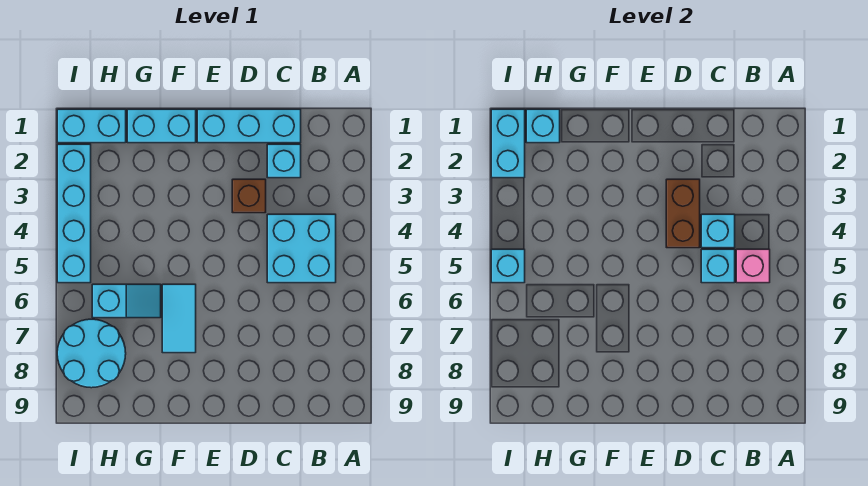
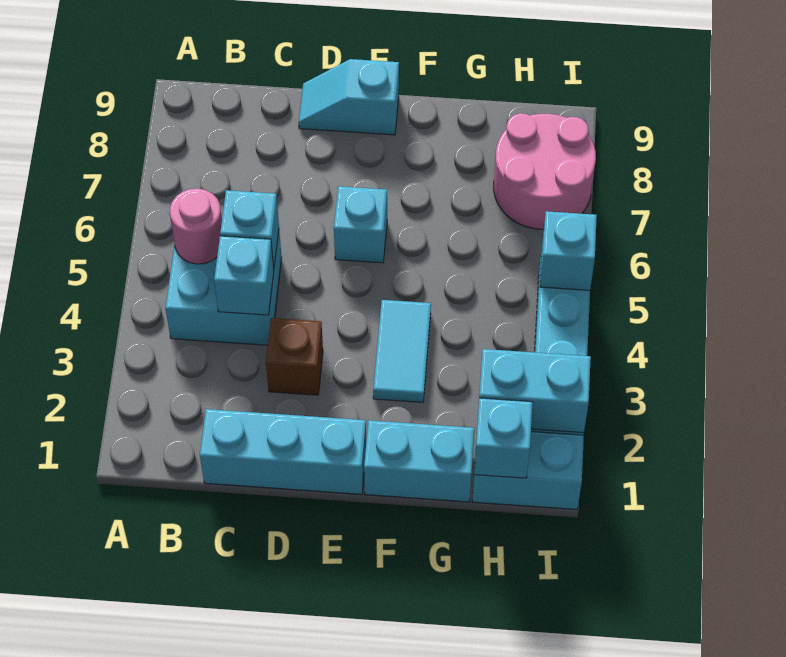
pink brick B5 level 2 -> pink round brick B5 level 2
cyan brick C2 level 1 -> cyan brick E6 level 1
brown brick D3:D4 level 2 -> none
cyan tile F6:F7 level 1 -> cyan tile F3:F4 level 1
cyan slope G6:H6 level 1 top H -> cyan slope D9:E9 level 1 top E
cyan round brick H7:I8 level 1 -> pink round brick H7:I8 level 1
cyan brick I1:I2 level 2 -> cyan brick H2:I2 level 2

